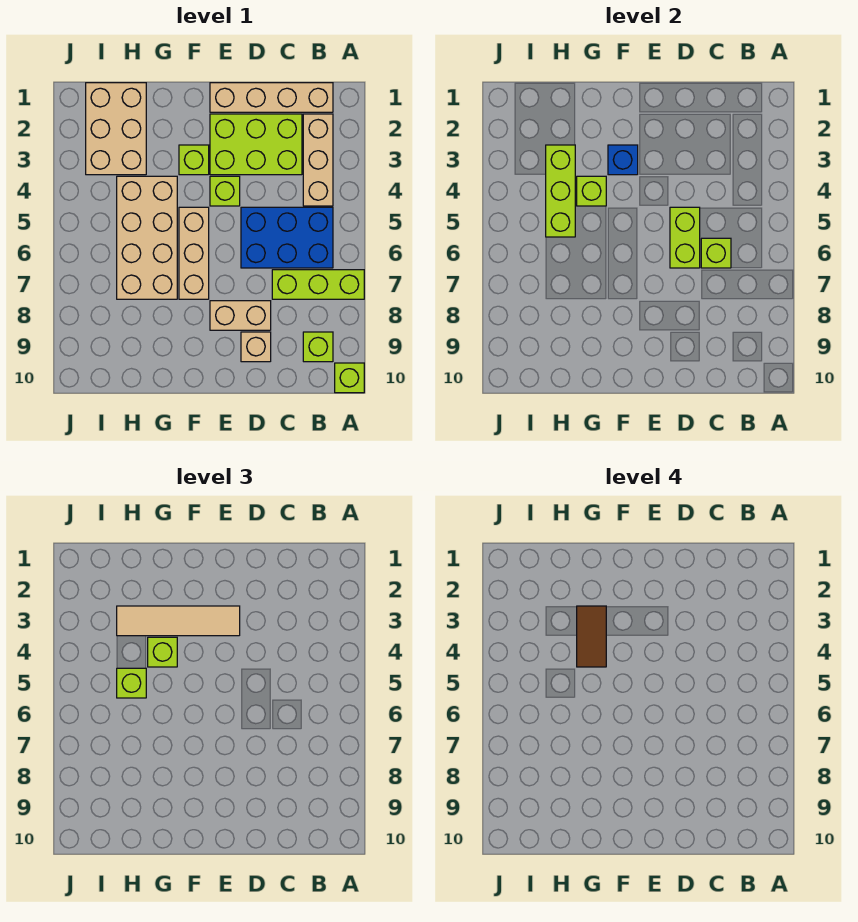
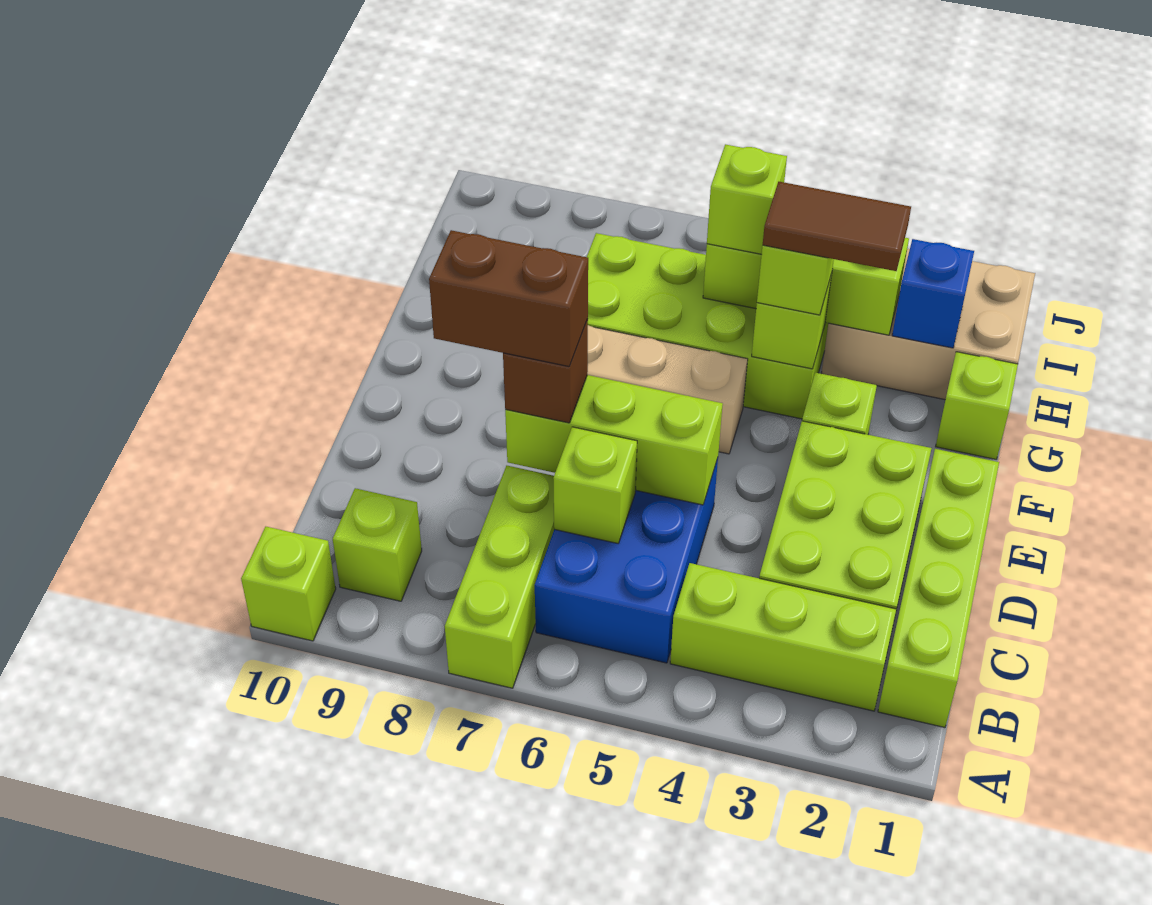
tan brick B1:E1 level 1 -> lime brick B1:E1 level 1
tan brick B2:B4 level 1 -> lime brick B2:B4 level 1
lime brick D5:D6 level 2 -> lime brick D5:D7 level 2
none -> brown brick D7 level 3
none -> brown brick D7:D8 level 4
tan brick D8:E8 level 1 -> none
tan brick D9 level 1 -> none
tan tile E3:H3 level 3 -> none
lime brick E4 level 1 -> lime brick G1 level 1
blue brick F3 level 2 -> blue brick H2 level 2
tan brick G4:H7 level 1 -> lime brick G4:H7 level 1

